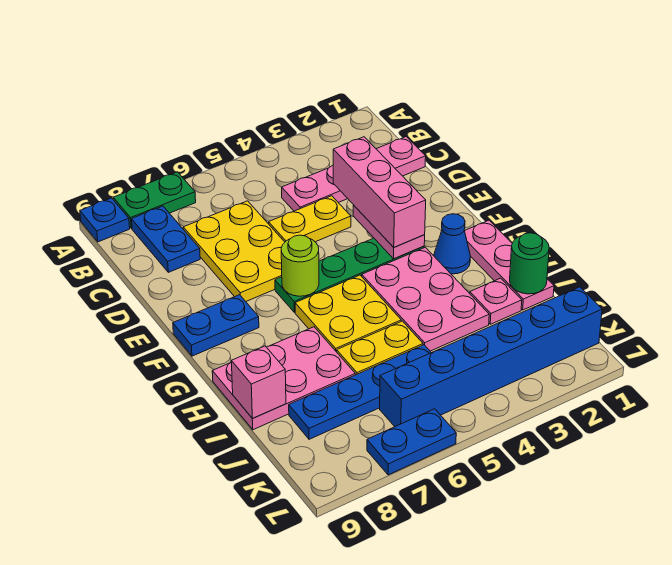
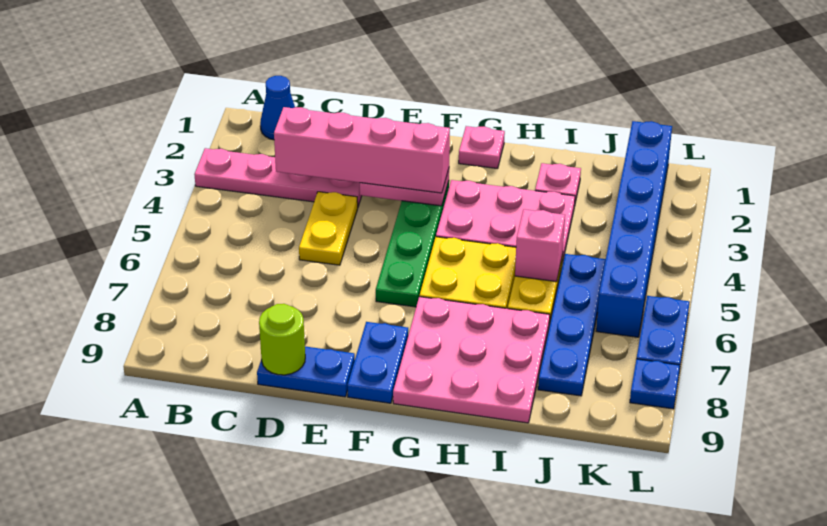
green plate A7:A8 level 1 -> none
blue plate A9 level 1 -> blue plate L8 level 1
blue plate B8:C8 level 1 -> blue plate D9:E9 level 1
pink plate C1:C4 level 1 -> pink plate A3:D3 level 1
yellow plate C6:E7 level 1 -> none
pink brick D3:F3 level 3 -> pink brick C3:F3 level 3
lime round brick F6 level 2 -> lime round brick D9 level 2
pink plate G1:I1 level 1 -> pink plate G1 level 1
blue cone G2 level 1 -> blue cone B1 level 1
pink plate H7:I9 level 1 -> pink plate G7:I9 level 1
green round brick I1 level 2 -> none
pink brick I9 level 2 -> pink brick I5 level 2

